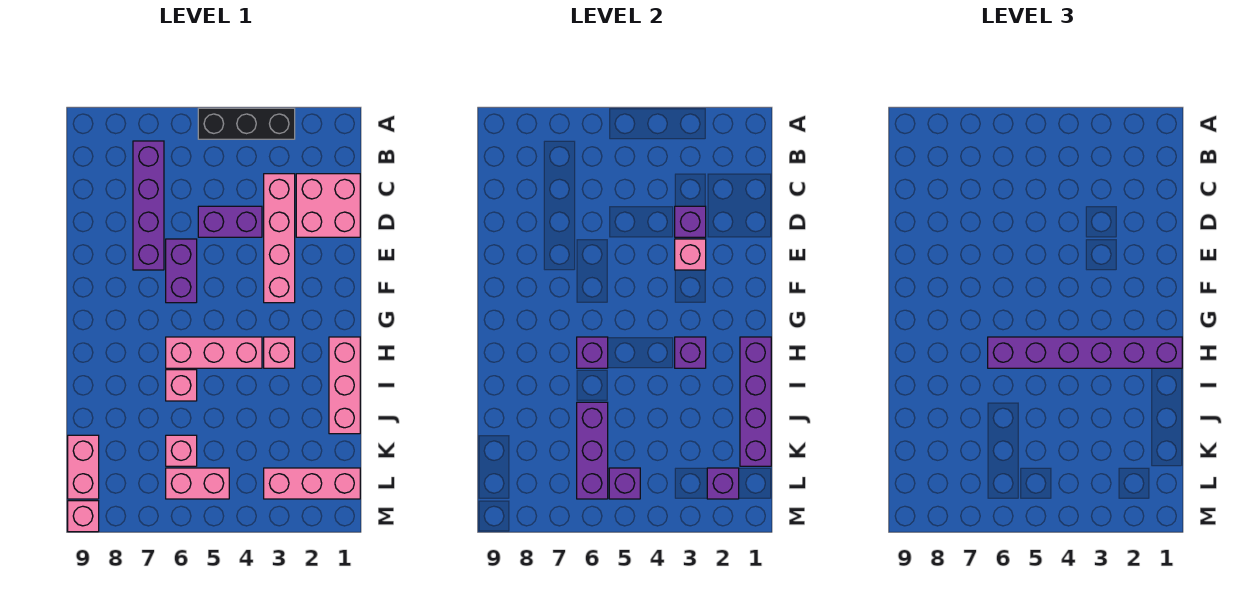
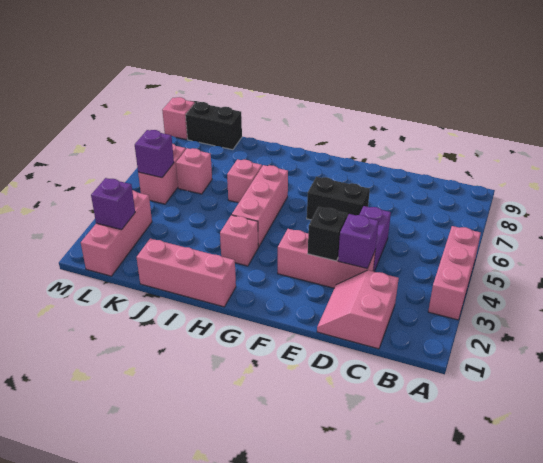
black brick A3:A5 level 1 -> pink brick A3:A5 level 1
purple brick B7:E7 level 1 -> none
pink brick C1:D2 level 1 -> pink slope C1:D2 level 1 top C
pink brick C3:F3 level 1 -> pink brick D3:F3 level 1
pink brick E3 level 2 -> black brick E3 level 2
purple brick E6:F6 level 1 -> black brick E6:F6 level 1
purple brick H1:K1 level 2 -> none
purple brick H1:H6 level 3 -> none
purple brick H3 level 2 -> none
purple brick H6 level 2 -> none
purple brick J6:L6 level 2 -> none
pink brick K9:L9 level 1 -> black brick K9:L9 level 1

